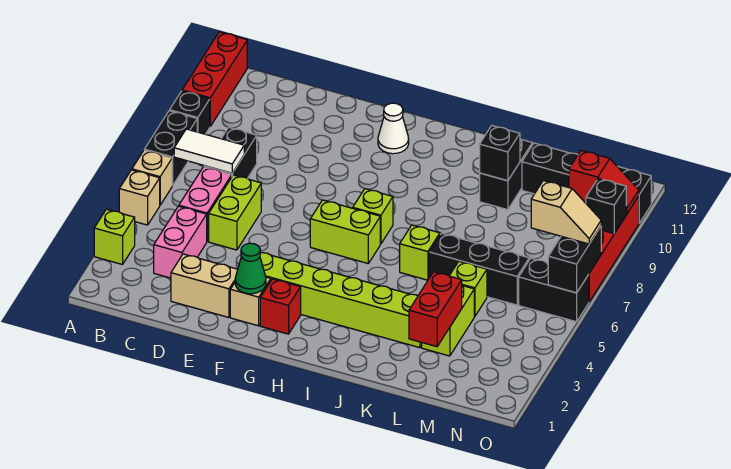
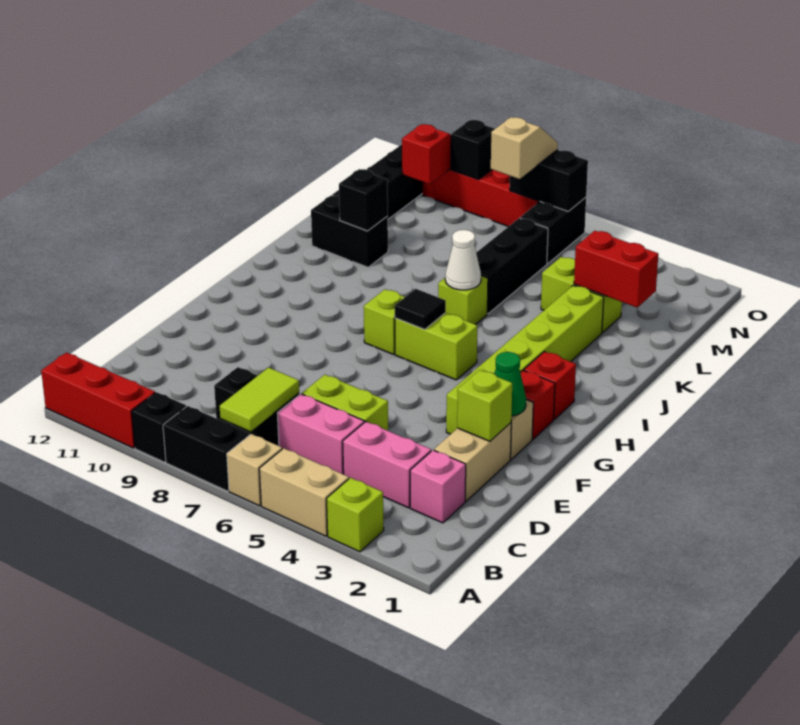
tan brick A5 level 1 -> tan brick A4:A5 level 1
white tile B7:C7 level 2 -> lime tile B7:C7 level 2
none -> pink brick C2 level 1
lime brick G6:H6 level 1 -> lime brick H5:H6 level 1
white cone G11 level 1 -> white cone J6 level 2
none -> red brick H2 level 1
none -> black tile H6 level 2
lime brick L5 level 1 -> lime brick E2 level 2

